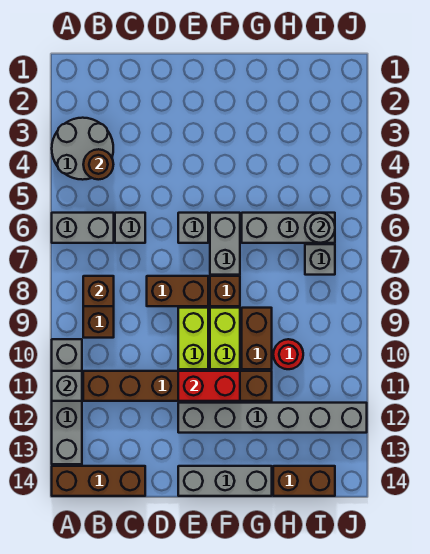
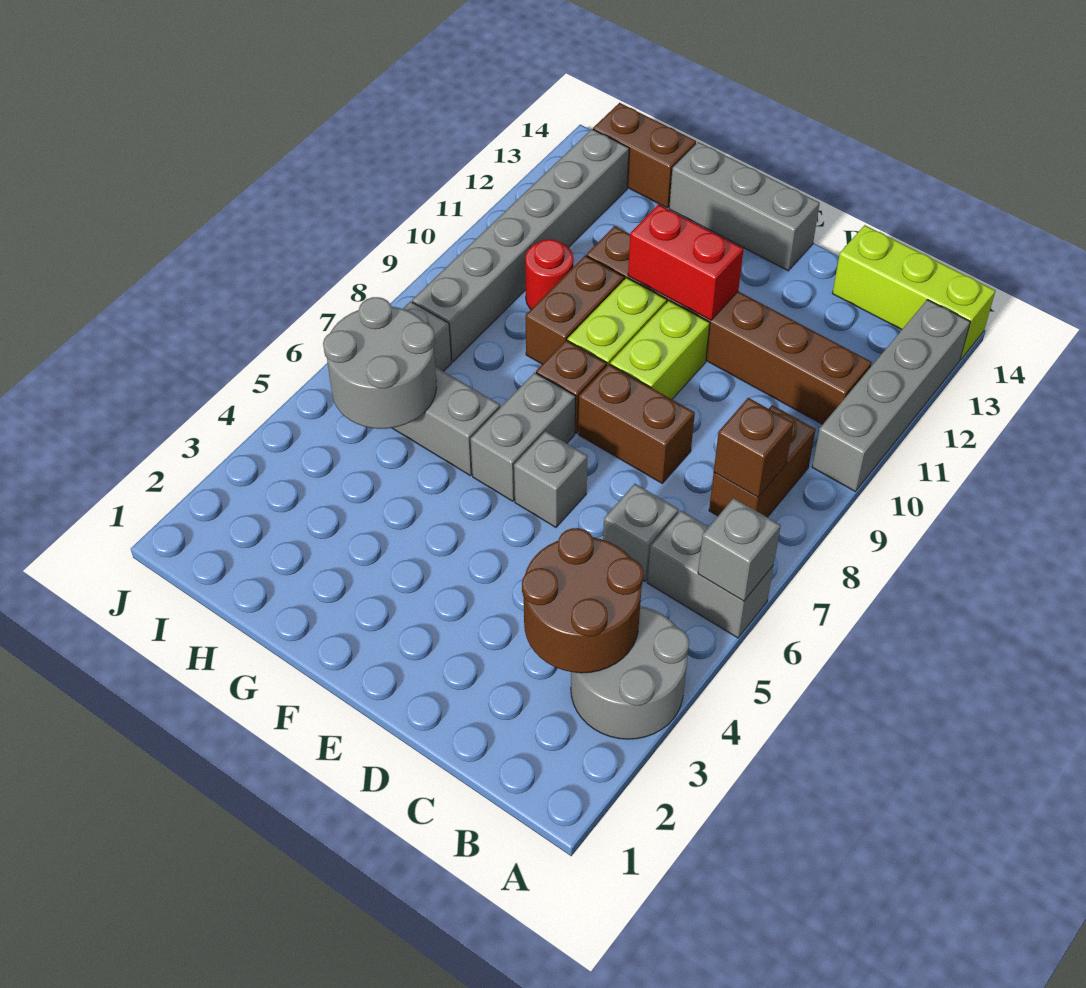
grey brick A11 level 2 -> grey brick A6 level 2
brown brick A14:C14 level 1 -> lime brick A14:C14 level 1
brown round brick B4 level 2 -> brown round brick B3:C4 level 2
grey brick E12:J12 level 1 -> grey brick I8:I13 level 1
grey round brick I6 level 2 -> grey round brick H5:I6 level 2

